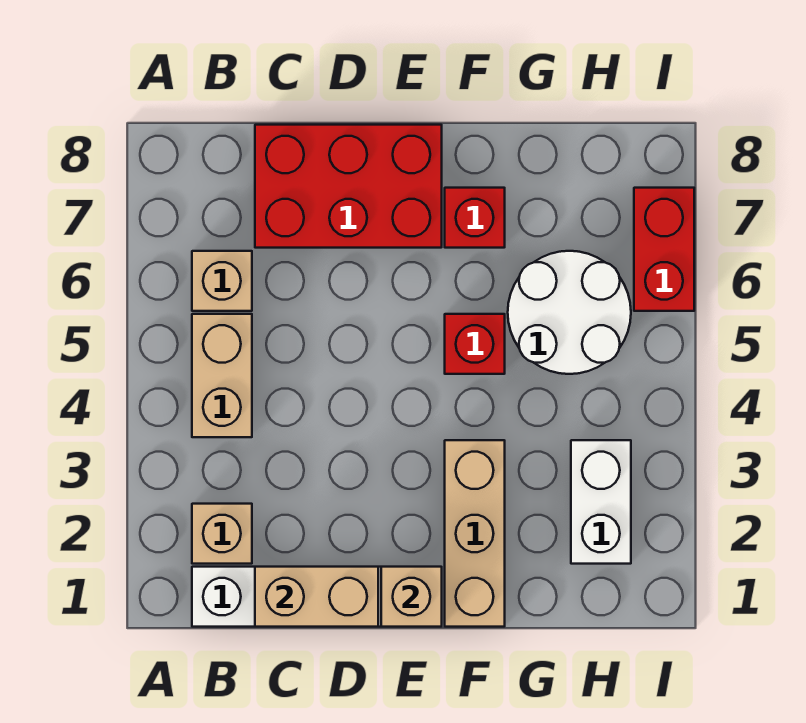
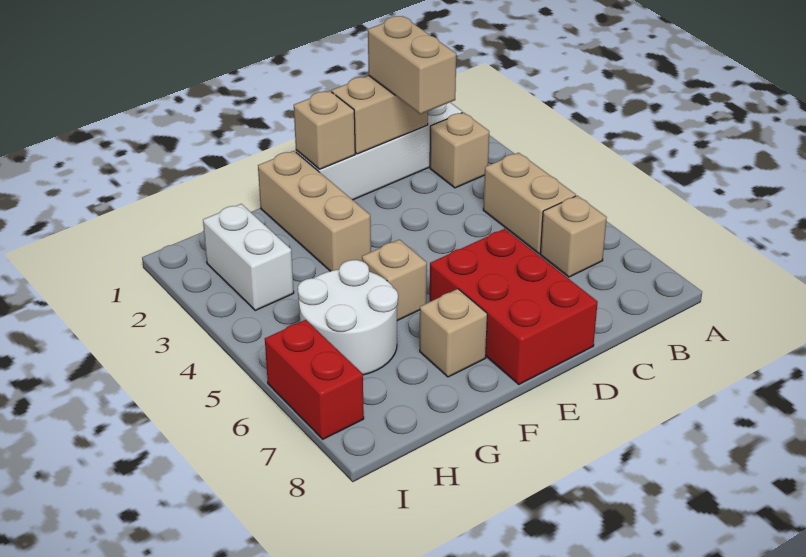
none -> tan brick C1:C2 level 3
red brick C7:E8 level 1 -> red brick D6:E8 level 1
red brick F5 level 1 -> tan brick F5 level 1
red brick F7 level 1 -> tan brick F7 level 1

